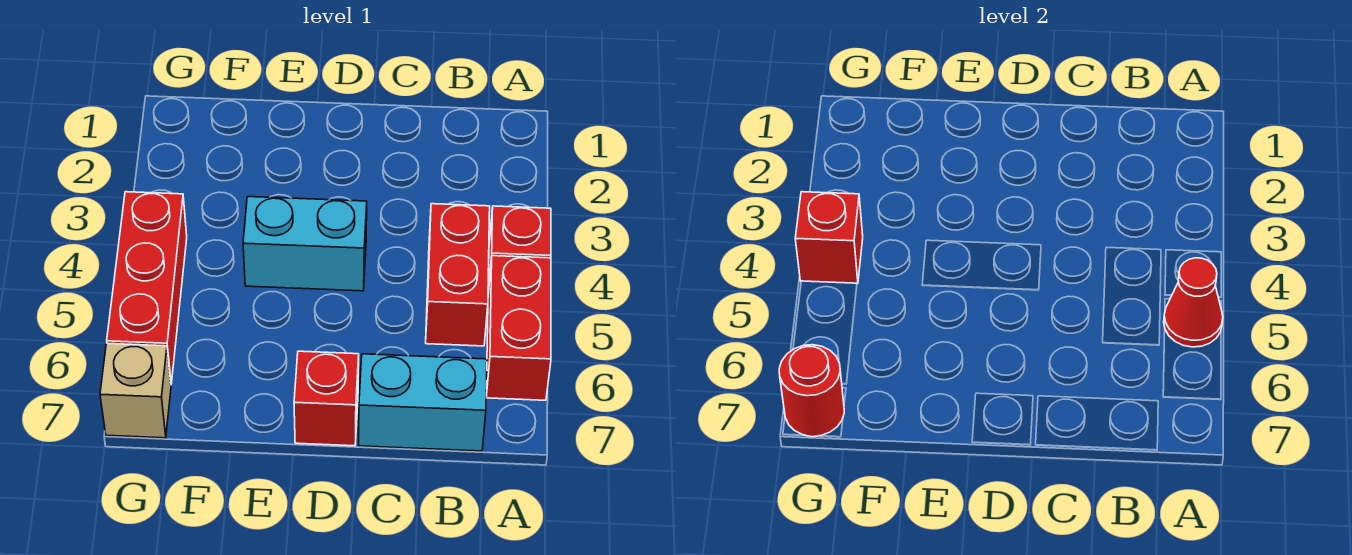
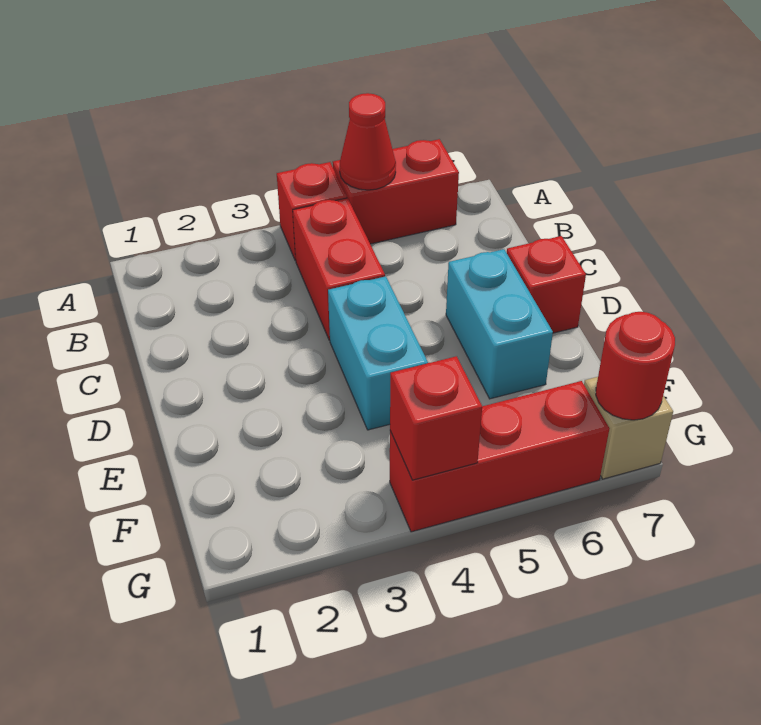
red brick B4:B5 level 1 -> red brick B4:C4 level 1
cyan brick B7:C7 level 1 -> cyan brick D6:E6 level 1

